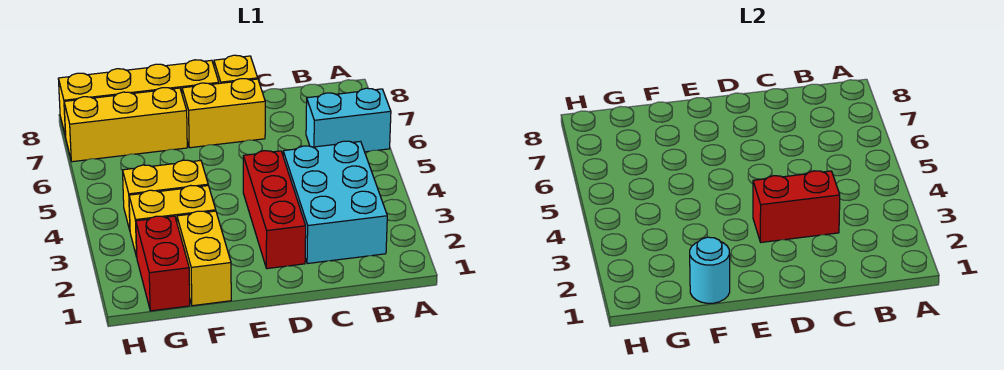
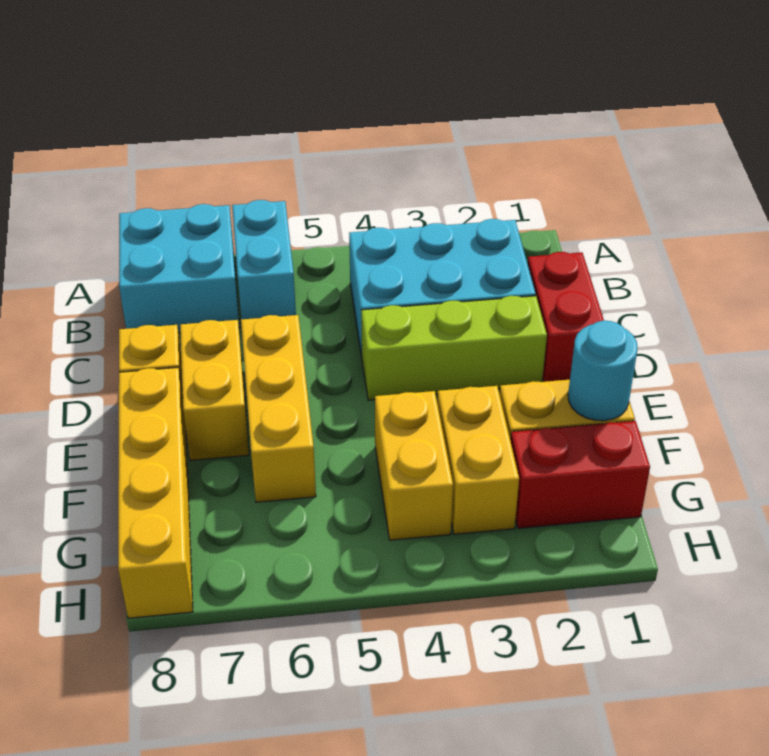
none -> cyan brick A7:B8 level 1
red brick C3:D3 level 2 -> red brick C1:D1 level 1
red brick D2:D4 level 1 -> lime brick D2:D4 level 1
yellow brick F7:H7 level 1 -> yellow brick D6:F6 level 1

